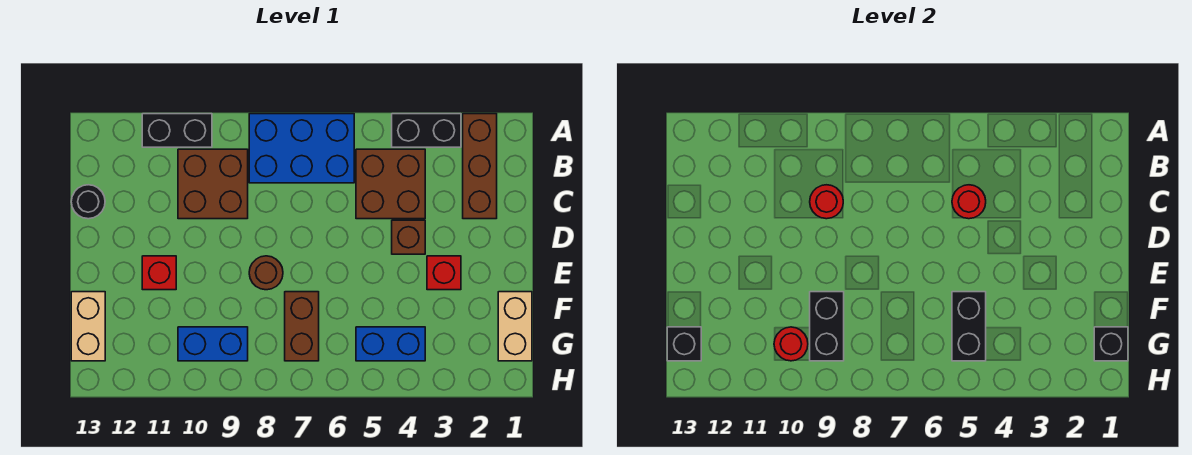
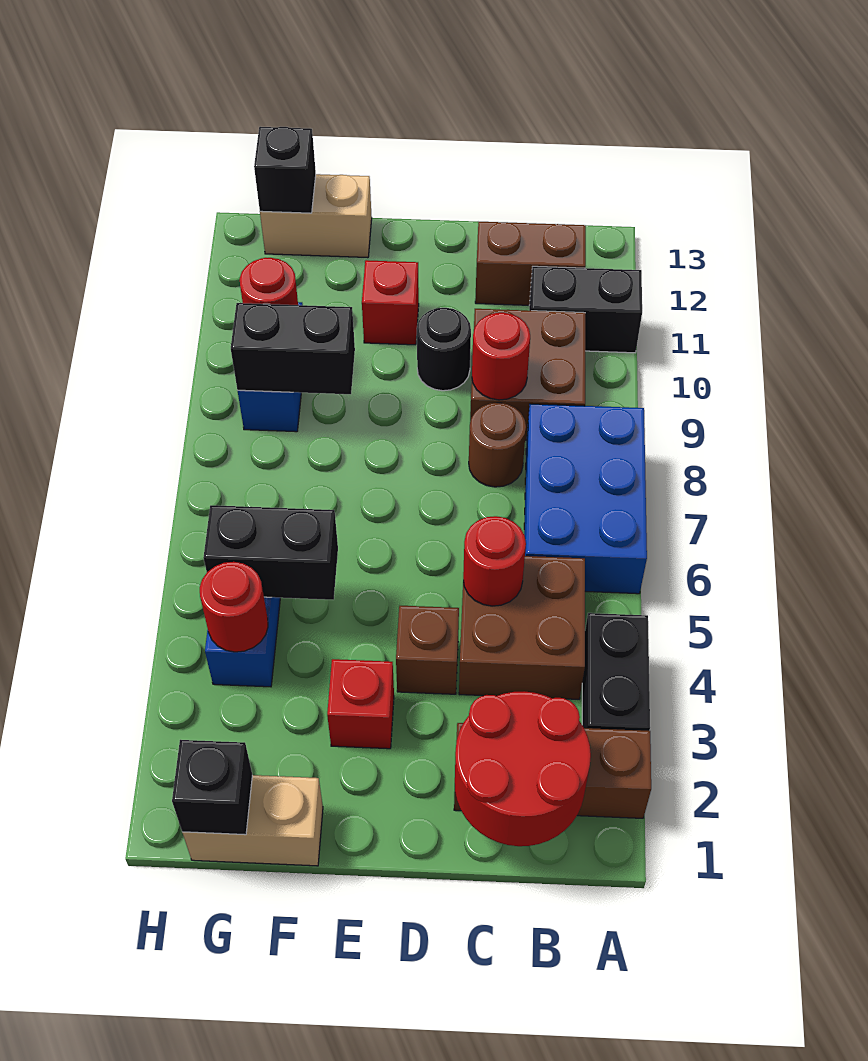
black brick A10:A11 level 1 -> black brick A11:B11 level 1
none -> red round brick B1:C2 level 2
black round brick C13 level 1 -> black round brick D10 level 1
brown round brick E8 level 1 -> brown round brick C8 level 1
brown brick F7:G7 level 1 -> brown brick B12:C12 level 1
none -> red round brick G4 level 2

